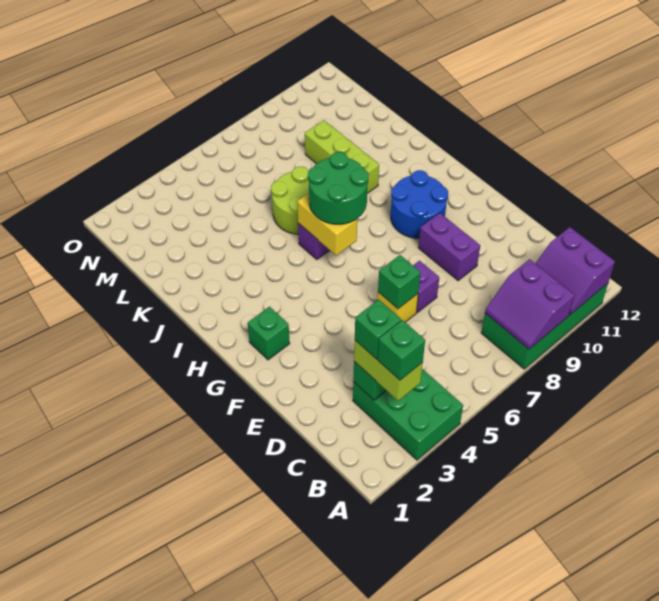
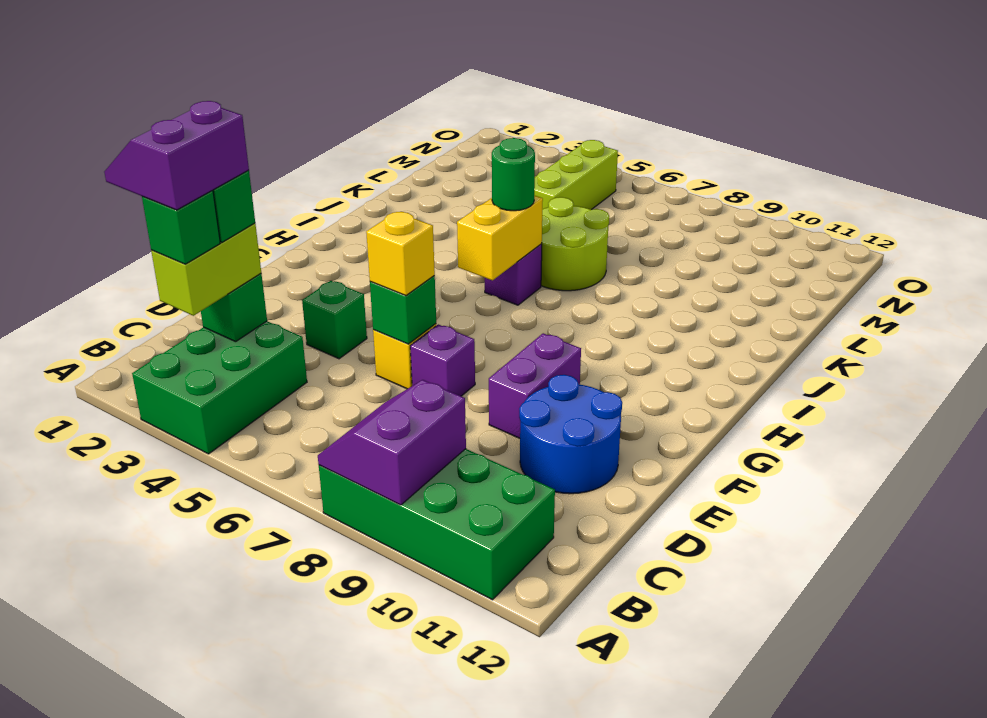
purple slope A10:B11 level 2 top 11 -> purple slope B2:C3 level 5 top 3
none -> yellow brick E6 level 3
green brick G2 level 1 -> green brick E4 level 1
blue round brick G9:H10 level 1 -> blue round brick D10:E11 level 1
green round brick H6:I7 level 3 -> green round brick I6 level 3
lime brick J9:L9 level 1 -> lime brick L5:N5 level 1

